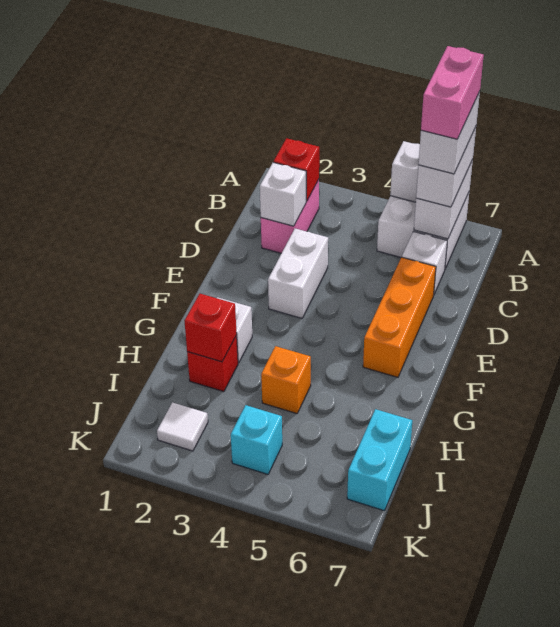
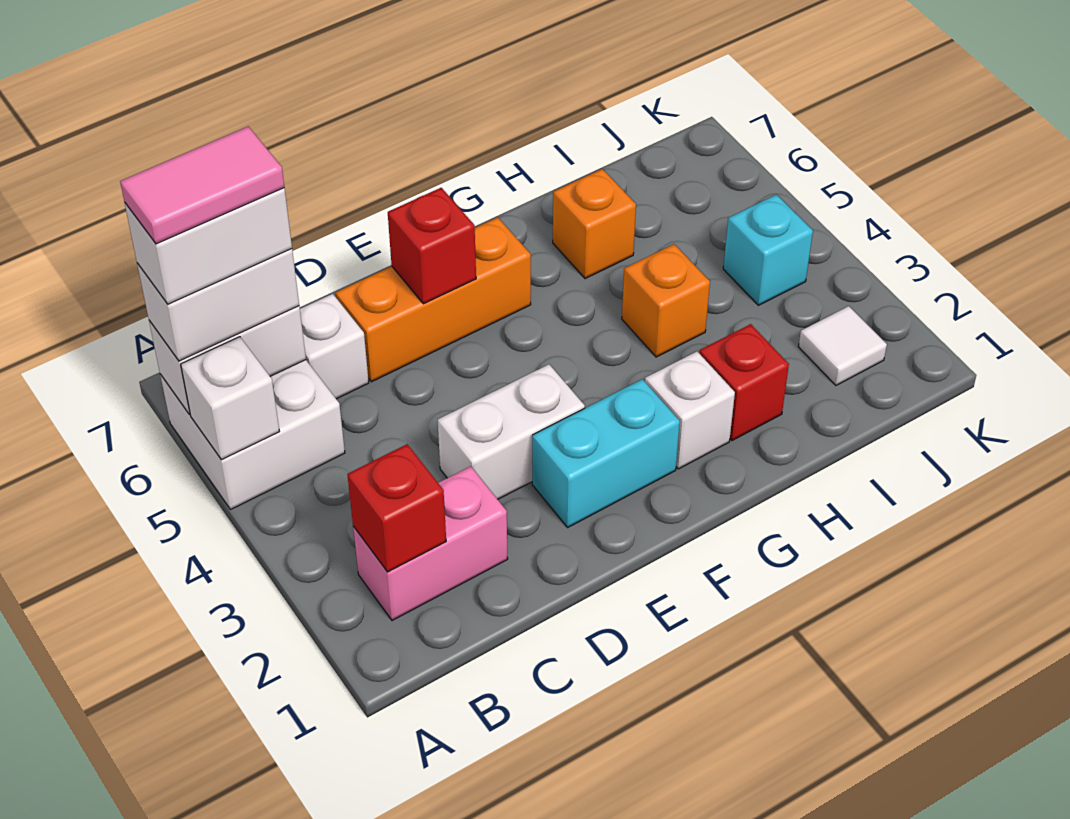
pink brick A6:B6 level 5 -> pink tile A6:B6 level 5
white brick C2 level 2 -> none
red brick H2 level 2 -> red brick E6 level 2
none -> orange brick H6 level 1
cyan brick I7:J7 level 1 -> cyan brick E2:F2 level 1

